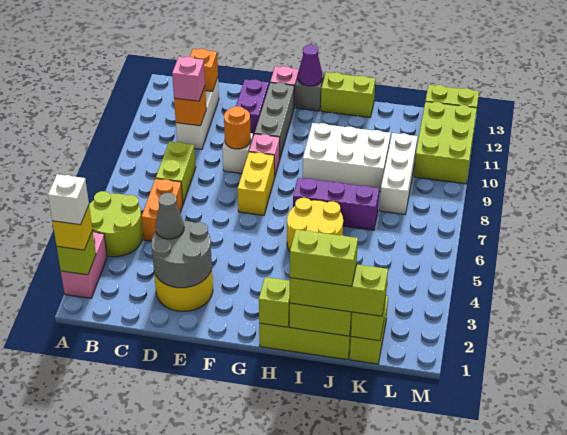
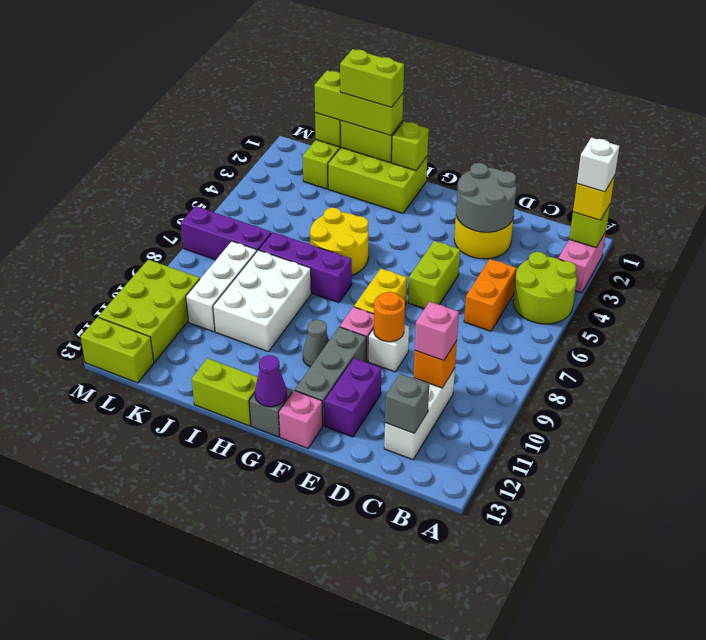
lime brick C7:C8 level 1 -> lime brick E5:E6 level 1
orange brick C12 level 2 -> grey brick C12 level 2
grey cone D3 level 3 -> grey cone G10 level 1
white brick H9:J10 level 1 -> white brick I8:J10 level 1
none -> purple brick K7:M7 level 1

